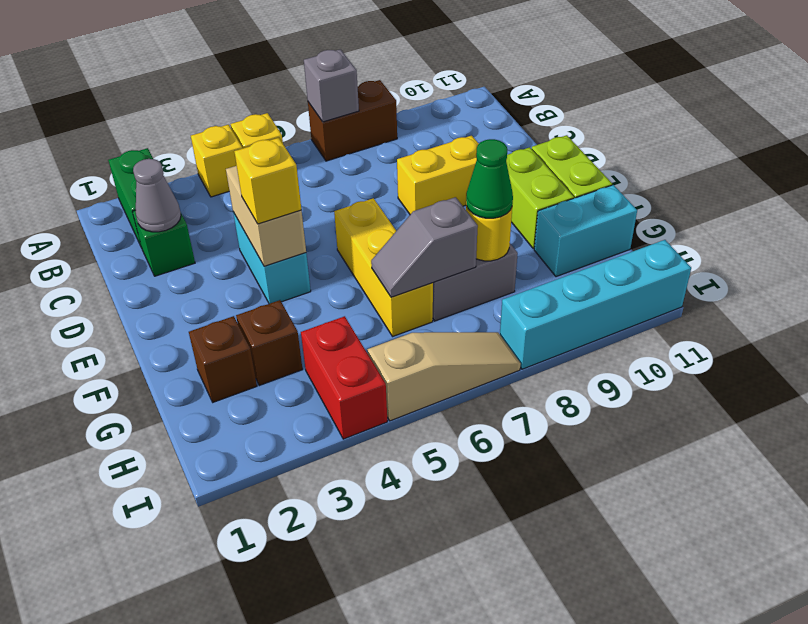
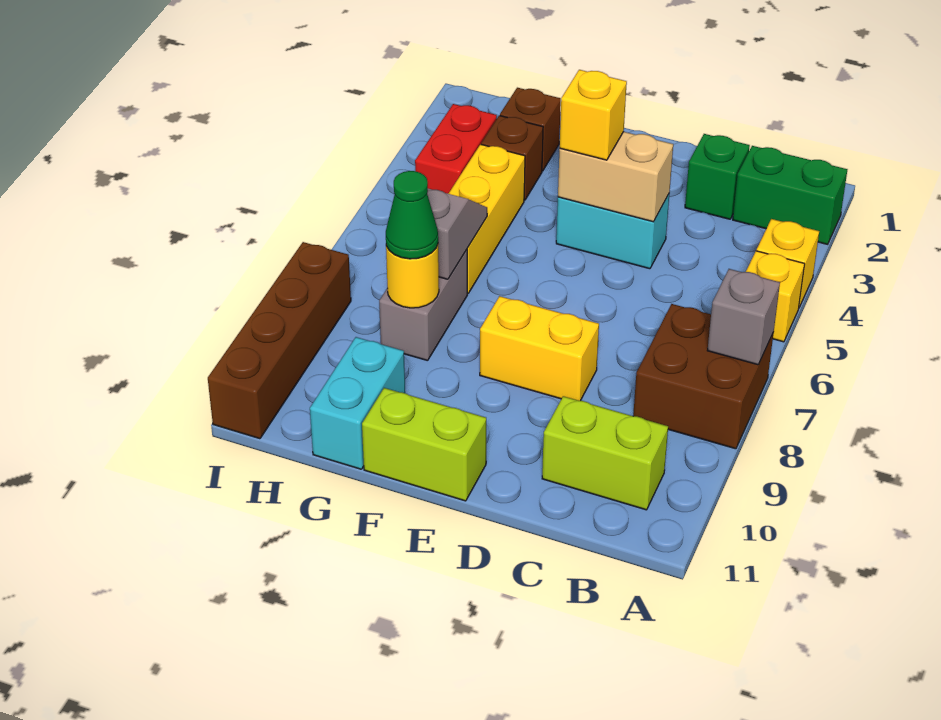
brown brick A7:A8 level 1 -> brown brick A7:B8 level 1
grey cone C2 level 2 -> none
yellow brick D8:D9 level 1 -> yellow brick D8:E8 level 1
yellow brick E6:G6 level 1 -> yellow brick G4:G6 level 1
lime brick E10:F10 level 1 -> lime brick B10:C10 level 1
red brick H4:I4 level 1 -> red brick H3:H4 level 1
tan slope I5:I7 level 1 top 5 -> none
cyan brick I8:I11 level 1 -> brown brick I8:I11 level 1

